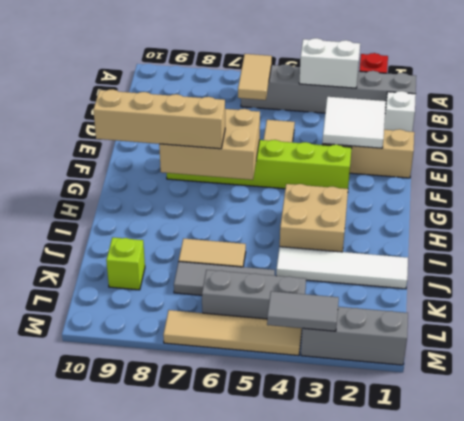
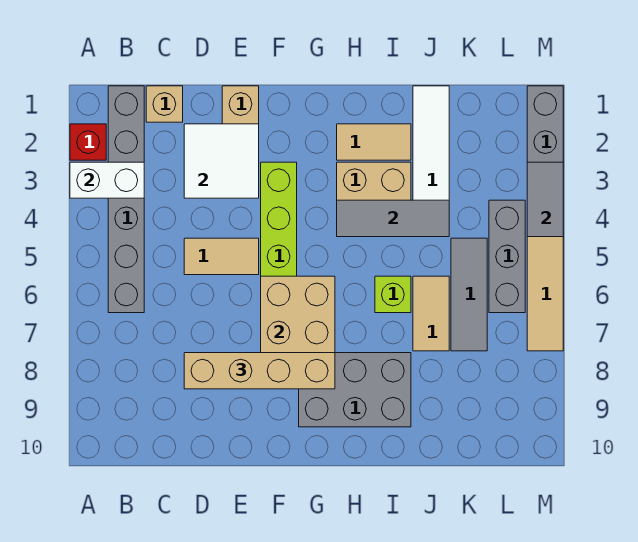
white brick B3:B4 level 2 -> white brick A3:B3 level 2
tan tile B6:C6 level 2 -> tan tile H2:I2 level 1
white brick C1 level 1 -> tan brick C1 level 1
tan brick G7:G10 level 3 -> tan brick D8:G8 level 3
none -> grey brick G8:I9 level 1
none -> grey tile H4:J4 level 2
lime brick K9 level 1 -> lime brick I6 level 1

